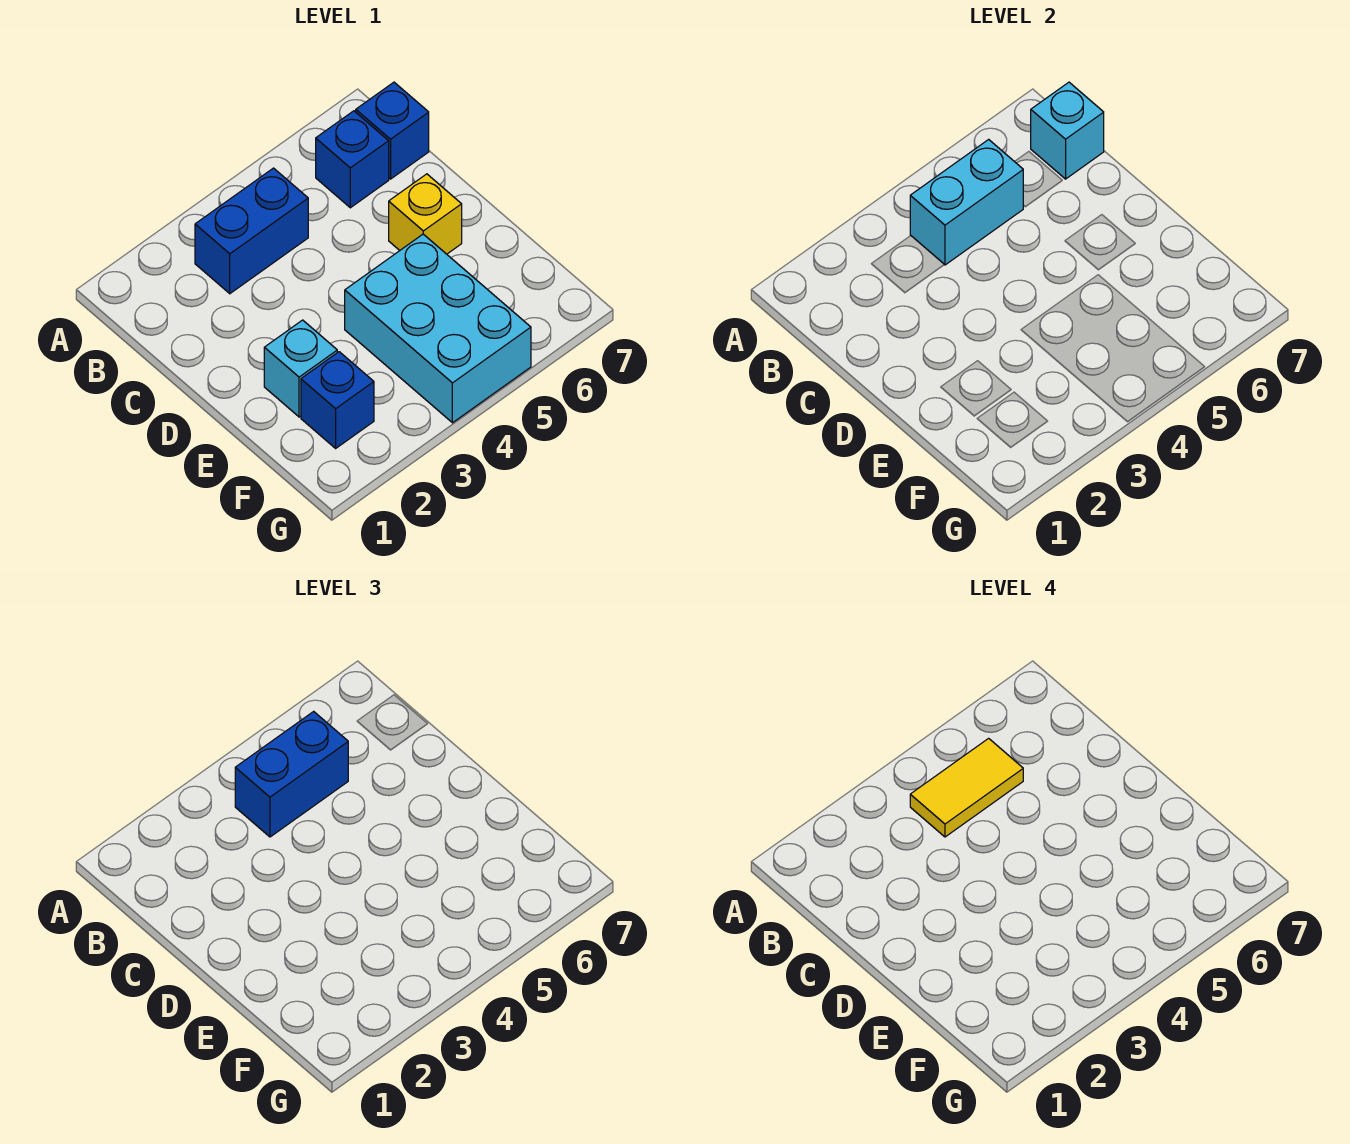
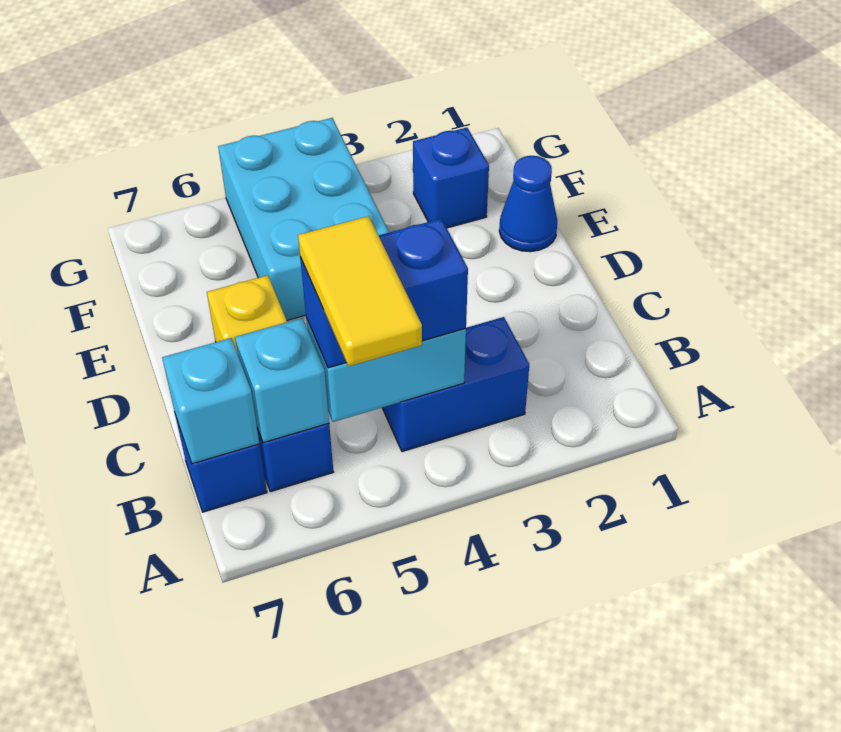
yellow tile B4:B5 level 4 -> yellow tile A5:B5 level 4
none -> blue cone E1 level 1
cyan brick E2 level 1 -> cyan brick B6 level 2

